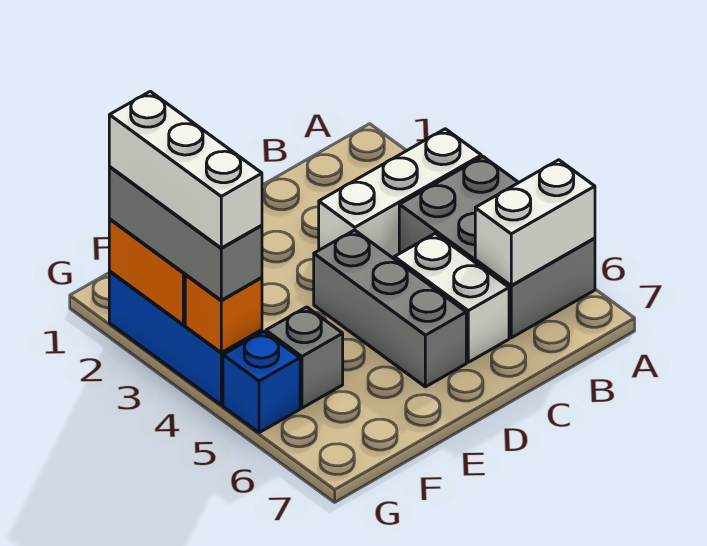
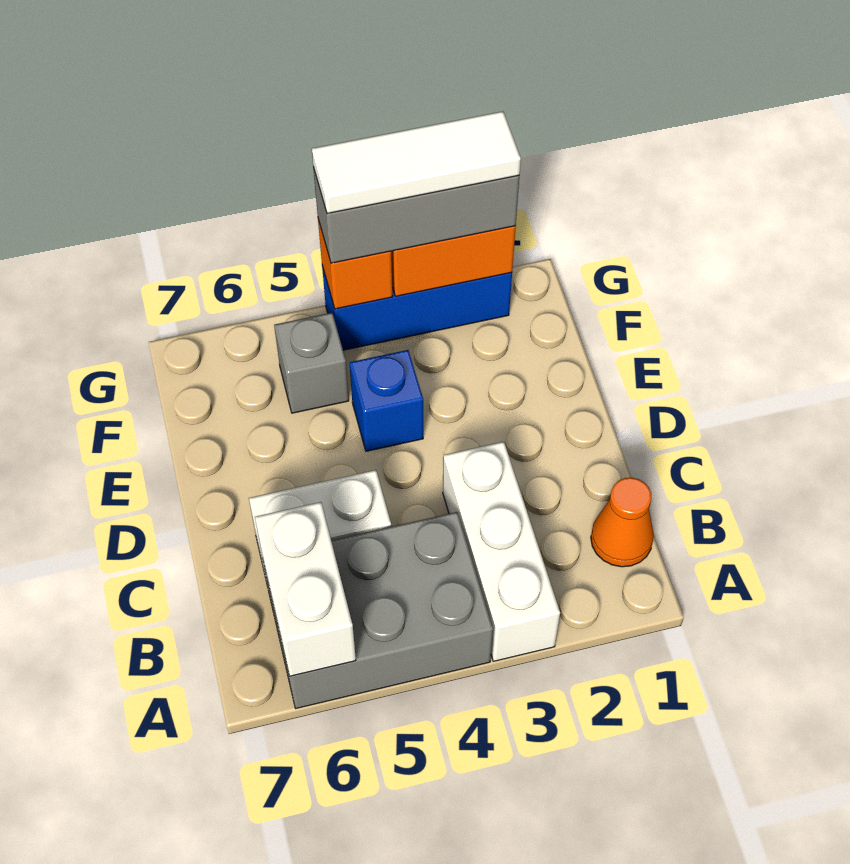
none -> orange cone B1 level 1
grey brick D4:D6 level 1 -> none
white brick G2:G4 level 4 -> white tile G2:G4 level 4
blue brick G5 level 1 -> blue brick E4 level 1

